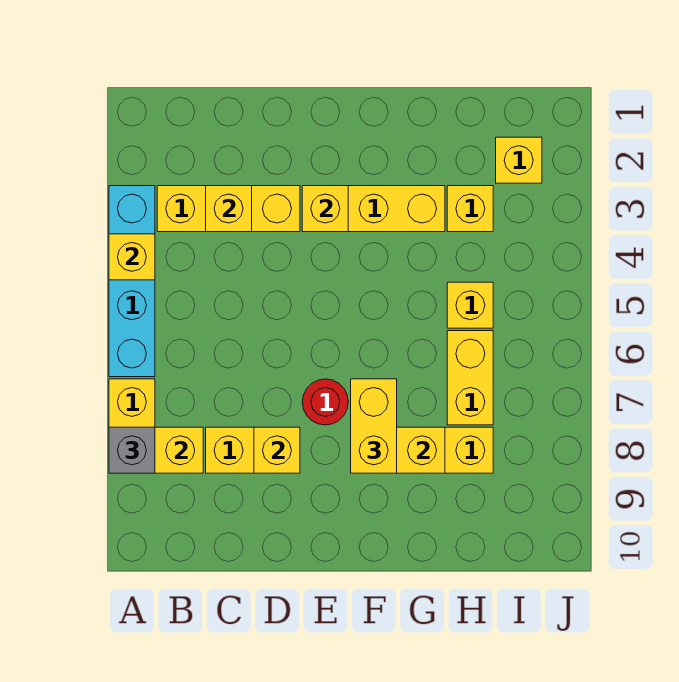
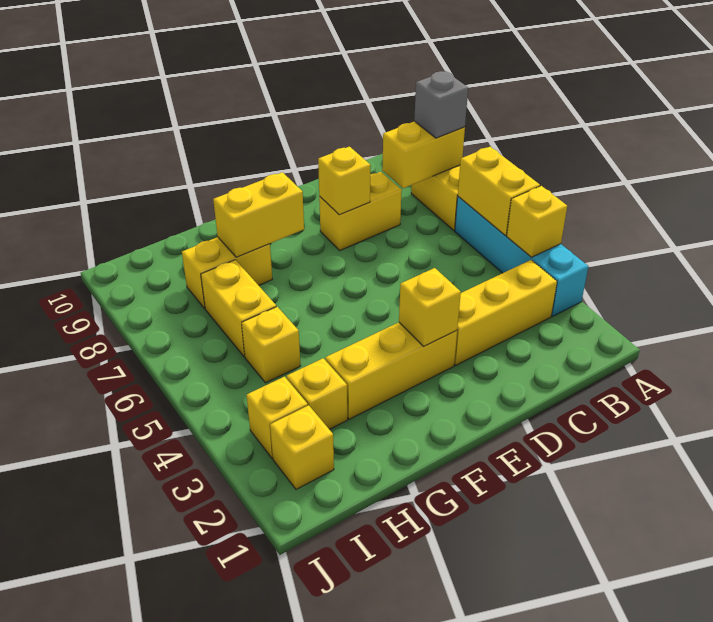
yellow brick C3 level 2 -> yellow brick I3 level 1
red round brick E7 level 1 -> none
yellow brick F7:F8 level 3 -> yellow brick A5:A6 level 2

